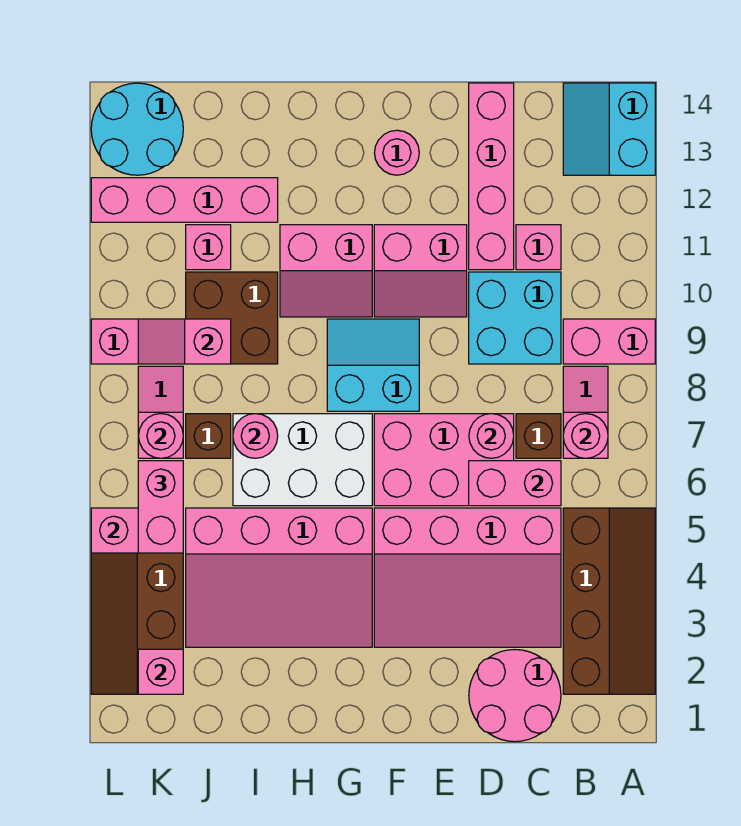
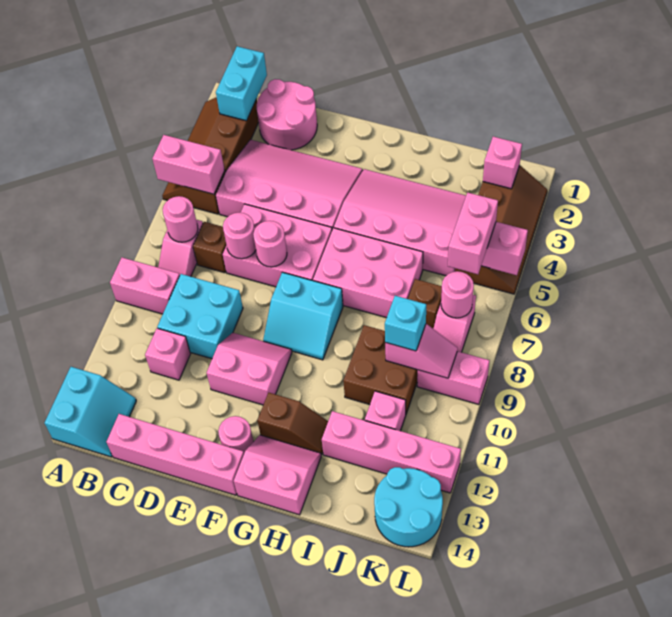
none -> cyan brick B1:B2 level 2
pink brick C6:D6 level 2 -> pink brick A5:B5 level 2
pink brick D11:D14 level 1 -> pink brick C14:F14 level 1
white brick G6:I7 level 1 -> pink brick G6:I7 level 1
pink slope G10:H11 level 1 top 11 -> pink slope G13:H14 level 1 top 14
none -> brown slope G12:H12 level 1 top G
pink round brick I7 level 2 -> pink round brick E7 level 2
none -> cyan brick J9 level 3

